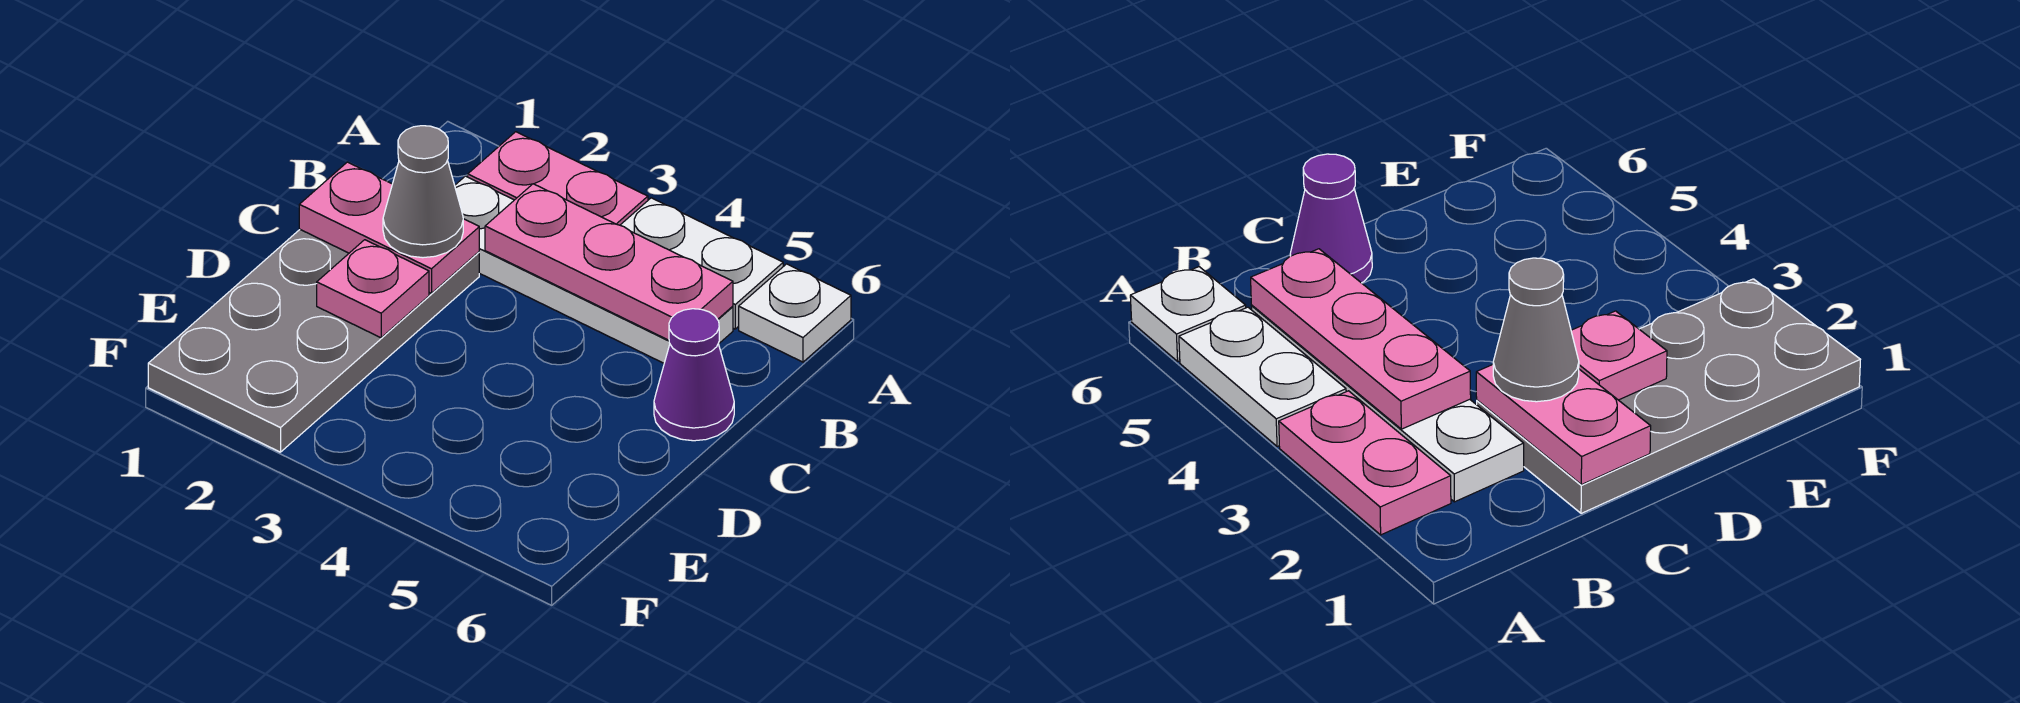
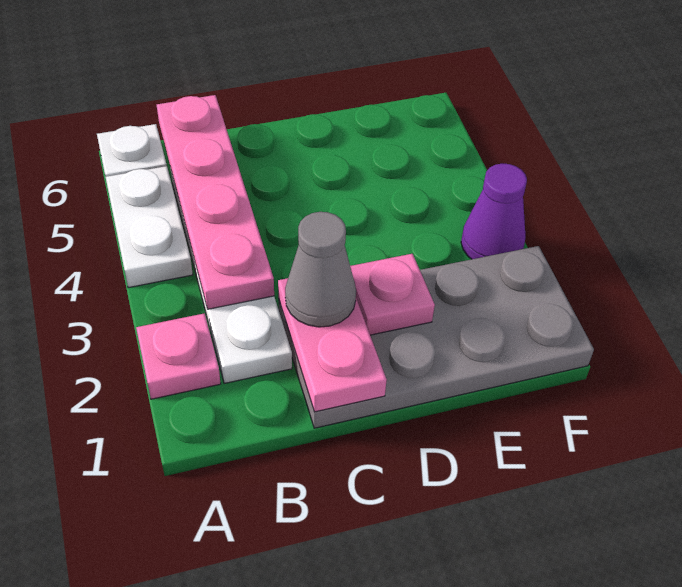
pink plate A2:A3 level 1 -> pink plate A2 level 1
pink plate B3:B5 level 2 -> pink plate B3:B6 level 2
purple cone C6 level 1 -> purple cone F3 level 1

